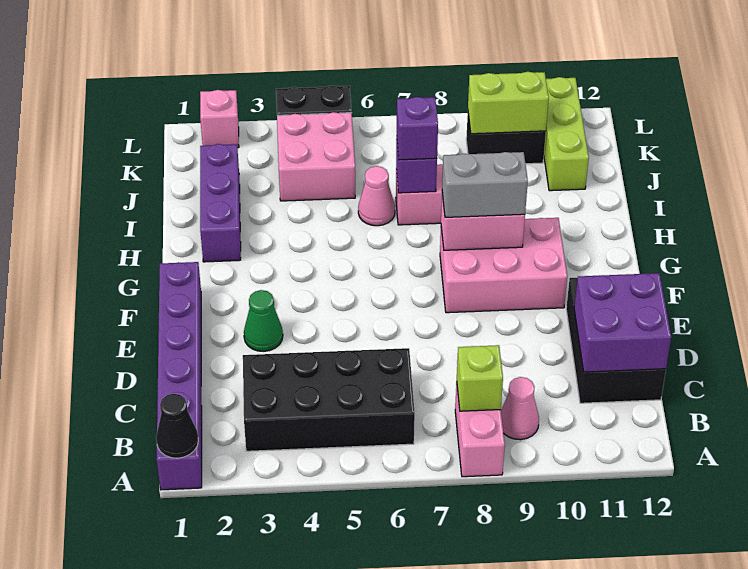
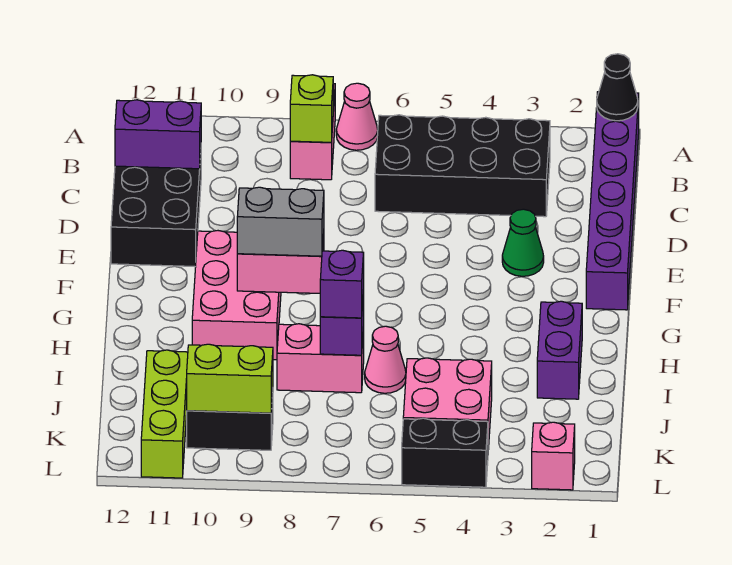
pink cone B9 level 1 -> pink cone A7 level 1
purple brick C11:D12 level 2 -> purple brick C11:C12 level 2
pink brick F8:G10 level 1 -> pink brick F9:H10 level 1
purple brick H2:J2 level 1 -> purple brick H2:I2 level 1

